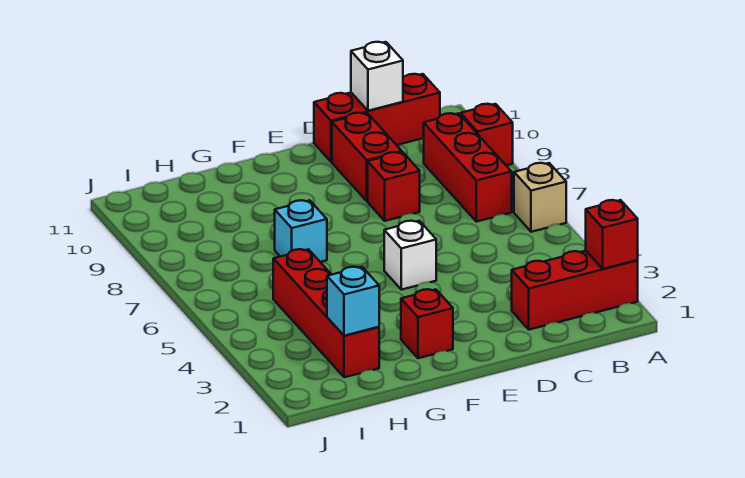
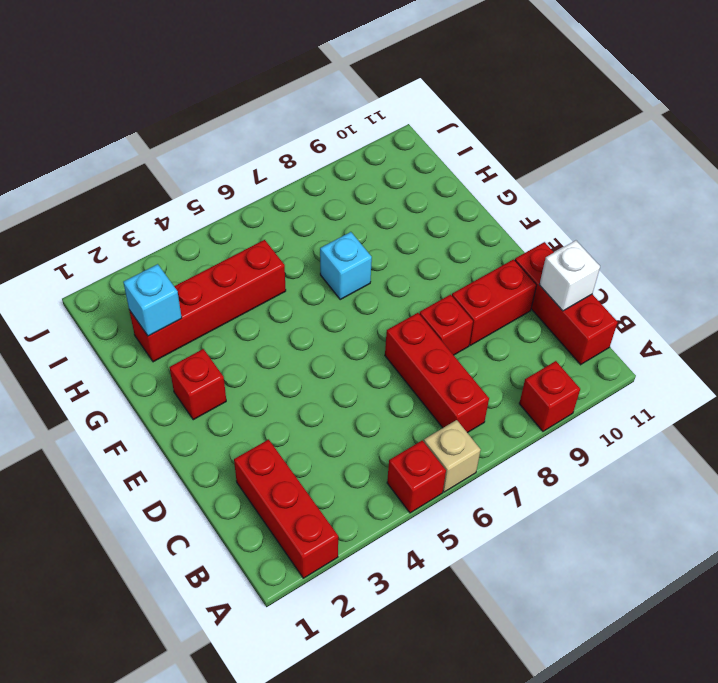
red brick A2 level 2 -> red brick A5 level 1
red brick B7:B9 level 1 -> red brick B7:D7 level 1
white brick E5 level 1 -> none

